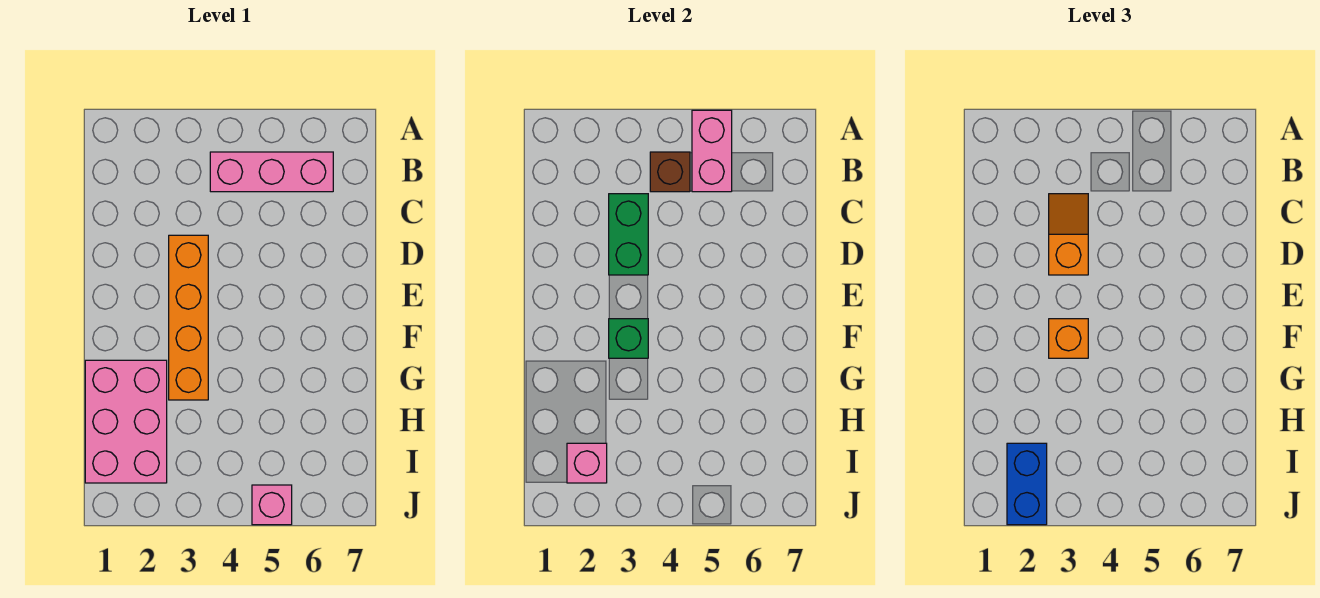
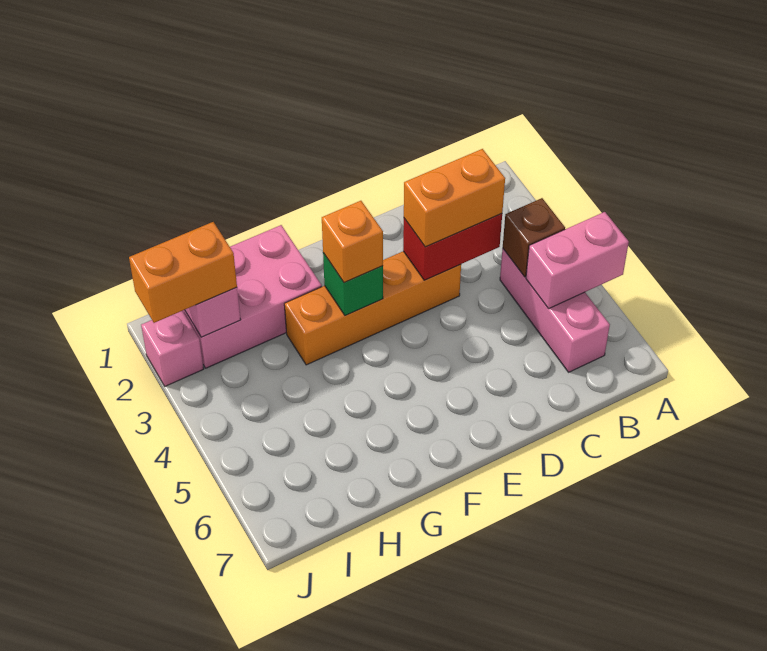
green brick C3:D3 level 2 -> red brick C3:D3 level 2
orange slope C3:D3 level 3 top D -> orange brick C3:D3 level 3
blue brick I2:J2 level 3 -> orange brick I2:J2 level 3
pink brick J5 level 1 -> pink brick J2 level 1

